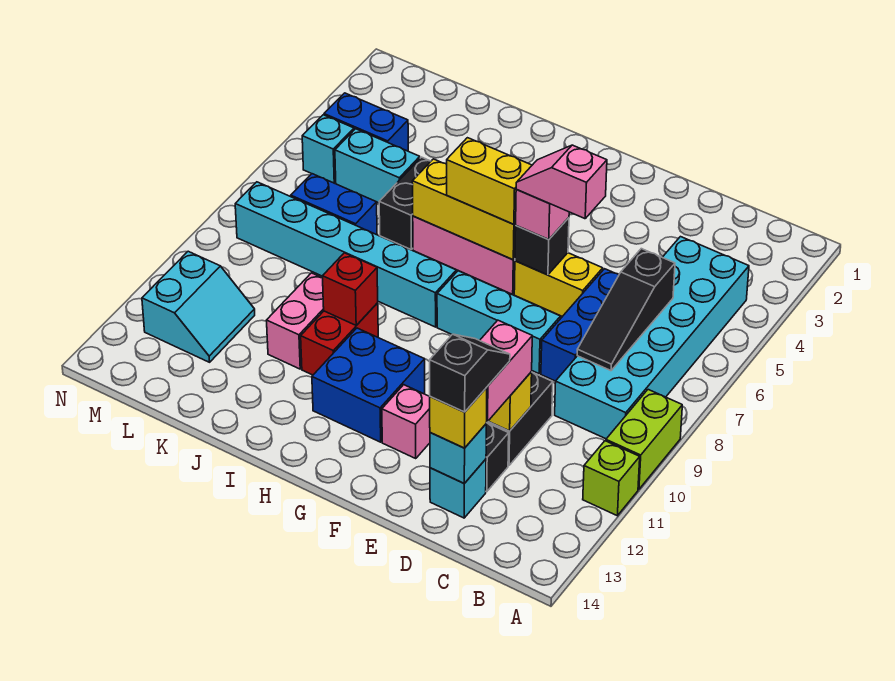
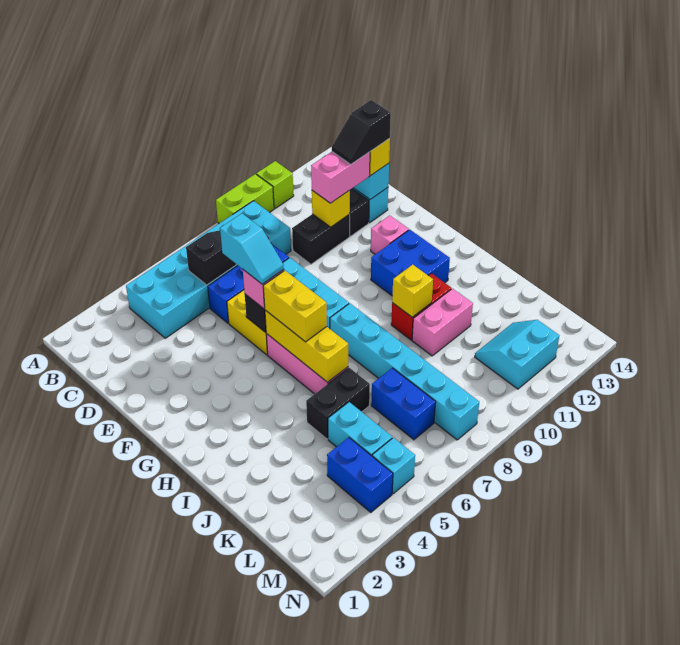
pink slope E6:F6 level 4 top E -> cyan slope E6:F6 level 4 top E
red brick I10 level 2 -> yellow brick I10 level 2

